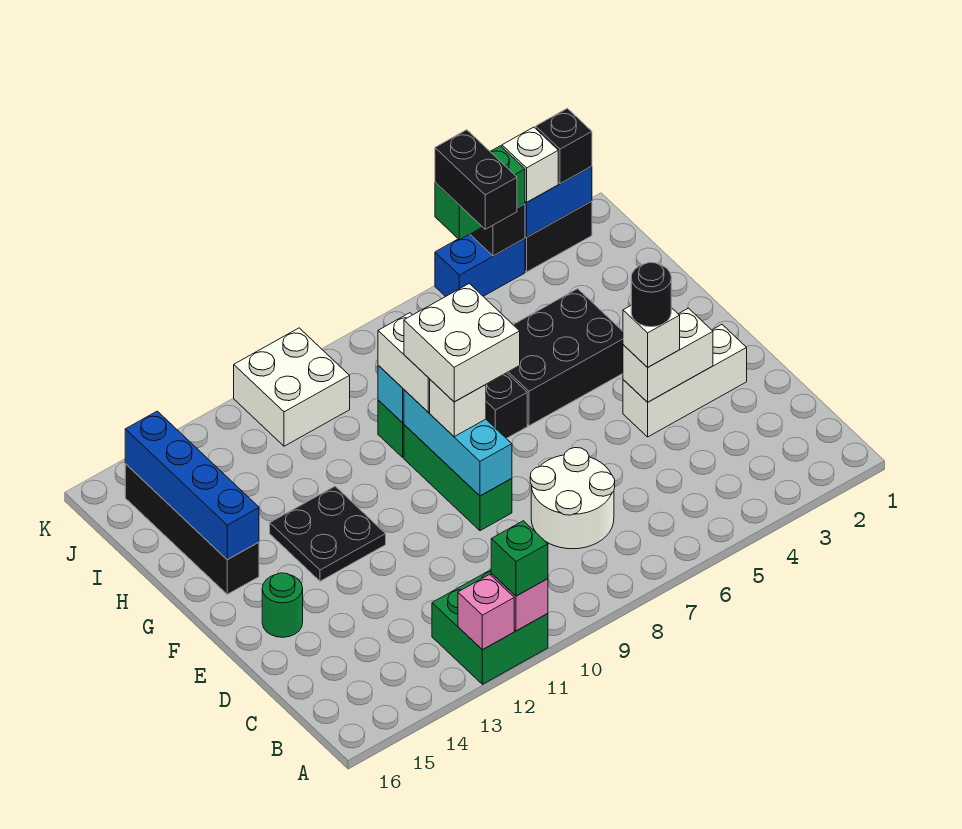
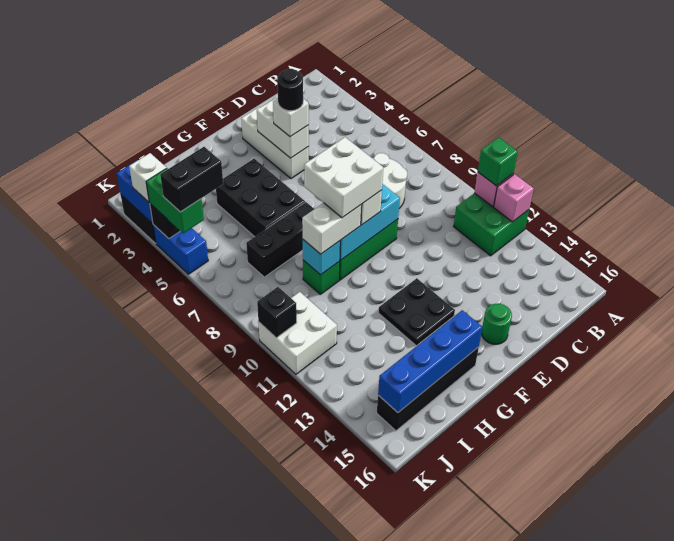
black brick K2 level 3 -> black brick K10 level 2

